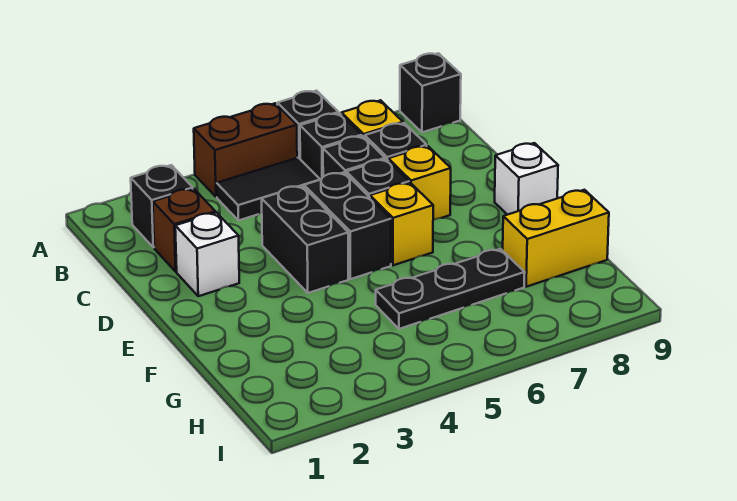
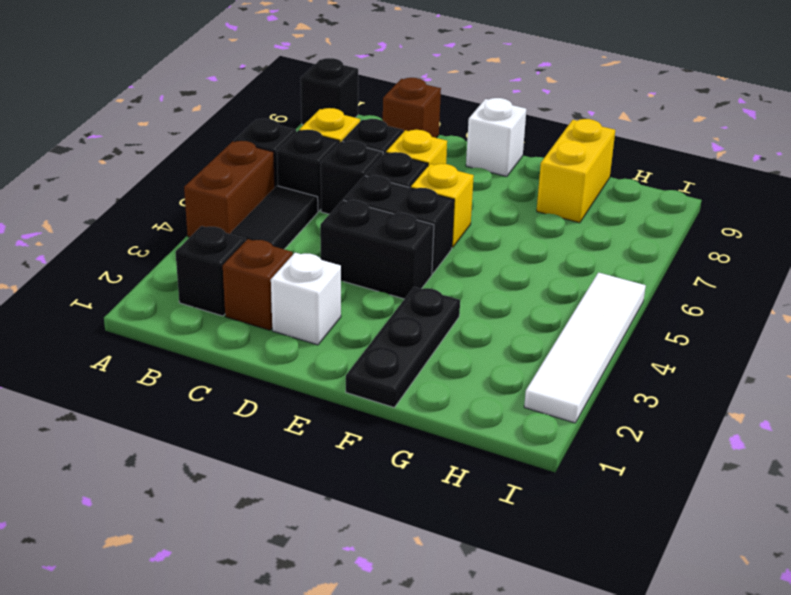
none -> brown brick C9 level 1
black plate G5:G7 level 1 -> black plate F1:F3 level 1
none -> white tile I2:I5 level 1

